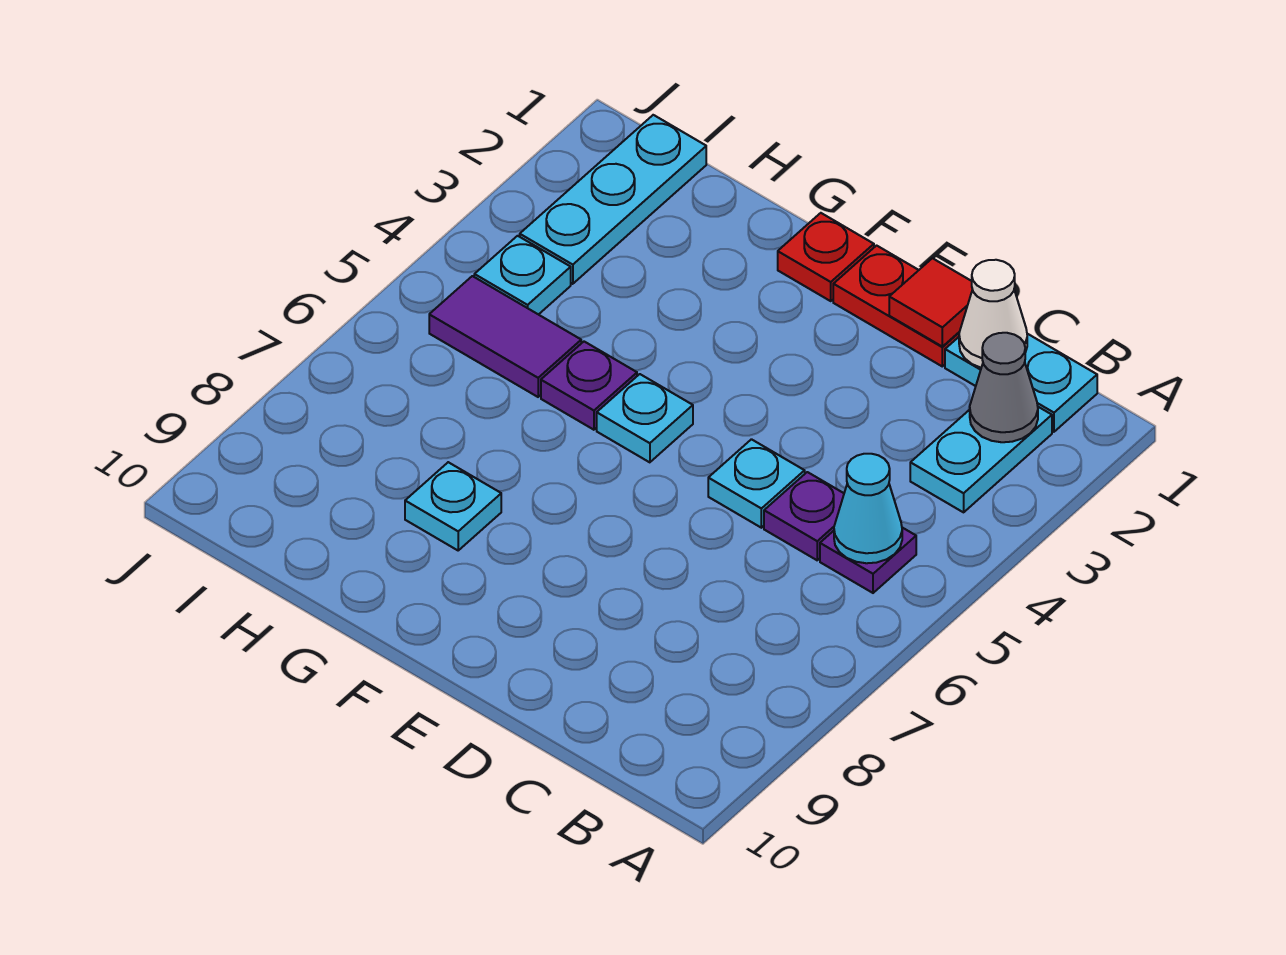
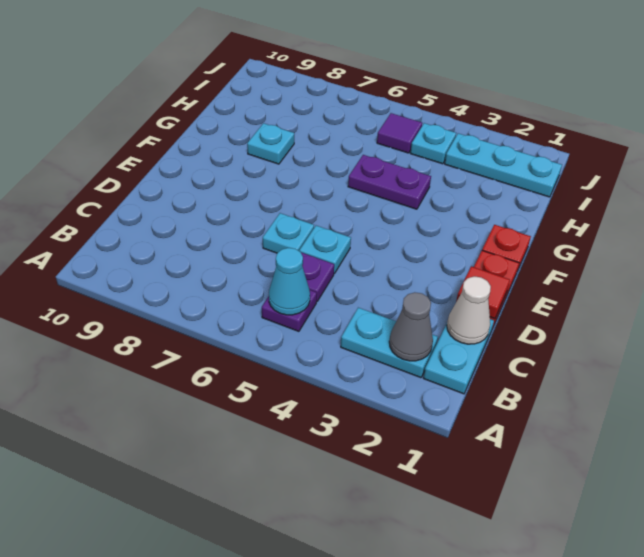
cyan plate F5 level 1 -> cyan plate D6 level 1
purple plate G5 level 1 -> purple plate G4:G5 level 1
purple tile H5:I5 level 1 -> purple tile I5 level 1

